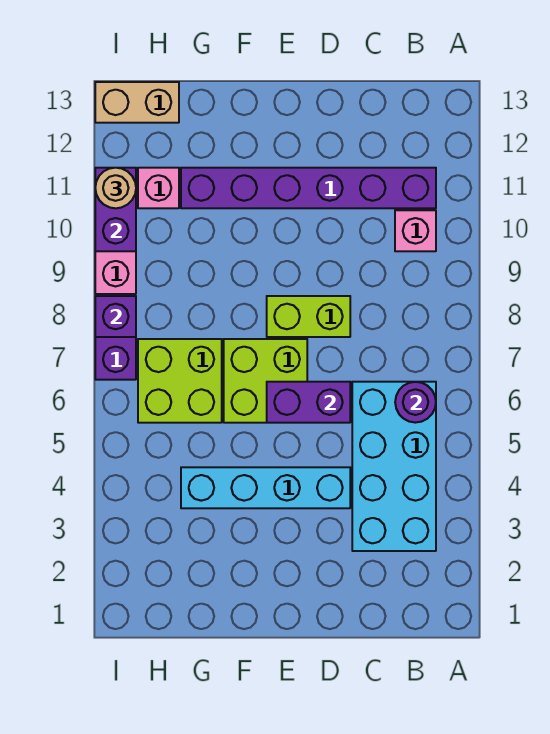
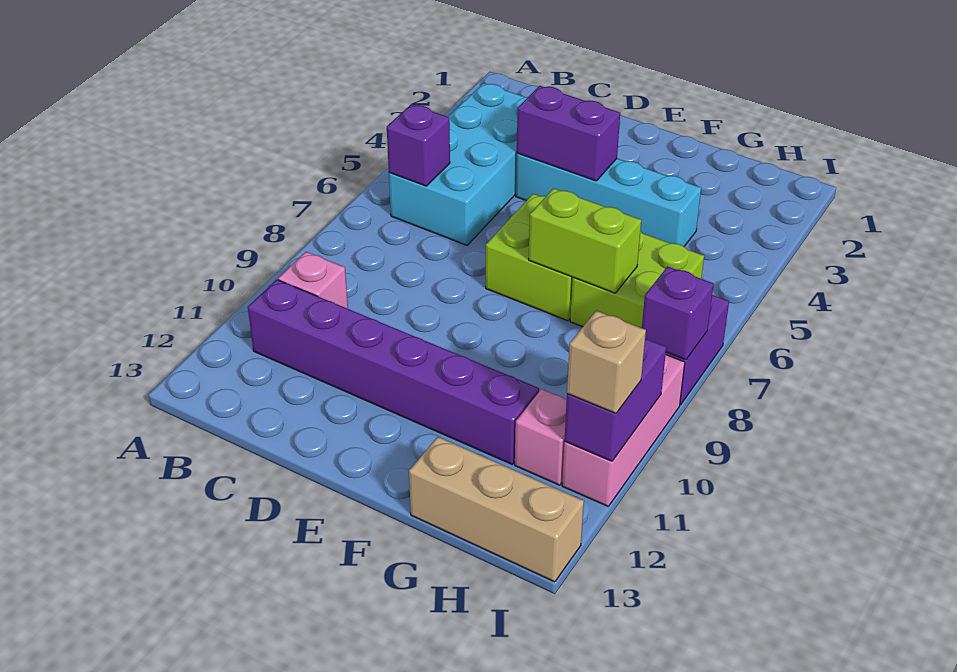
purple round brick B6 level 2 -> purple brick B6 level 2
purple brick D6:E6 level 2 -> purple brick D4:E4 level 2
lime brick D8:E8 level 1 -> lime brick F7:G7 level 2
tan brick H13:I13 level 1 -> tan brick G13:I13 level 1
tan round brick I11 level 3 -> tan brick I11 level 3

